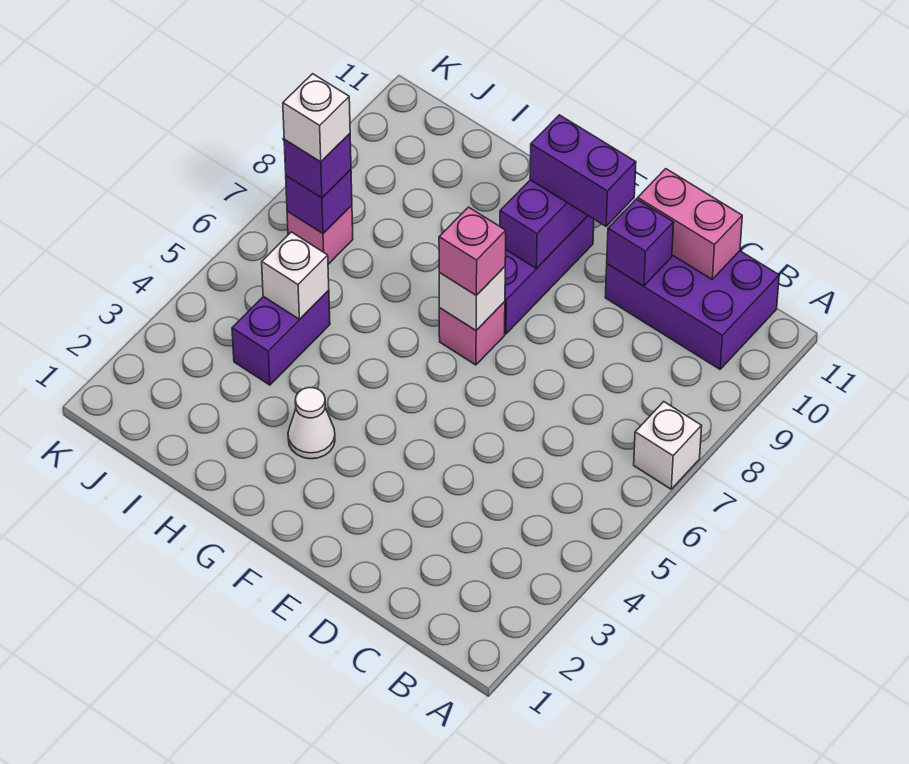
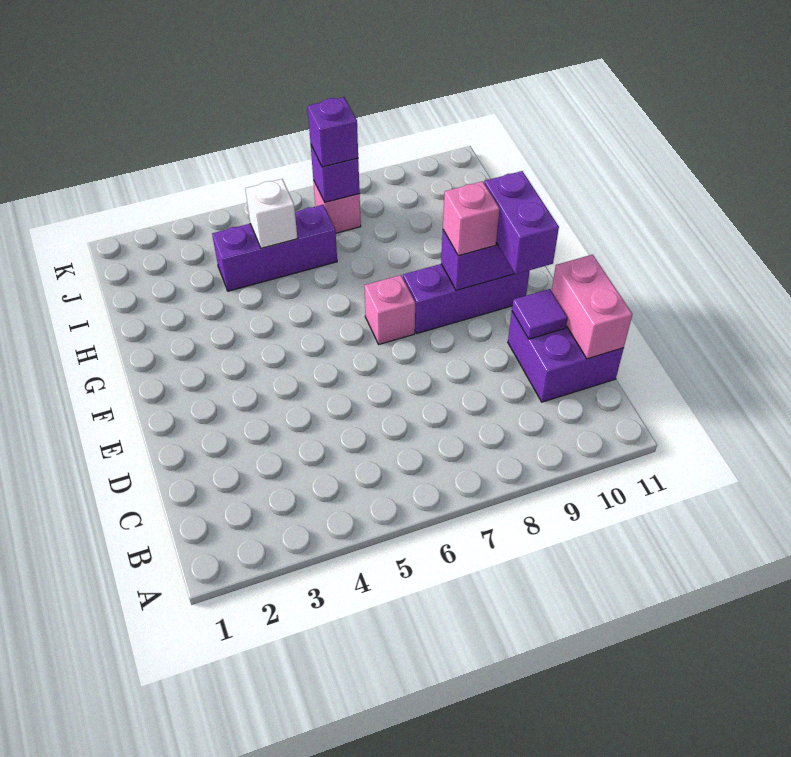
white brick A7 level 1 -> none
purple brick B10:D11 level 1 -> purple brick C10:D11 level 1
purple brick D10 level 2 -> purple tile D10 level 2
white brick F7 level 2 -> none
pink brick F7 level 3 -> pink brick F9 level 3
white cone G3 level 1 -> none
purple brick I4:I5 level 1 -> purple brick I4:I6 level 1
white brick J7 level 4 -> none

